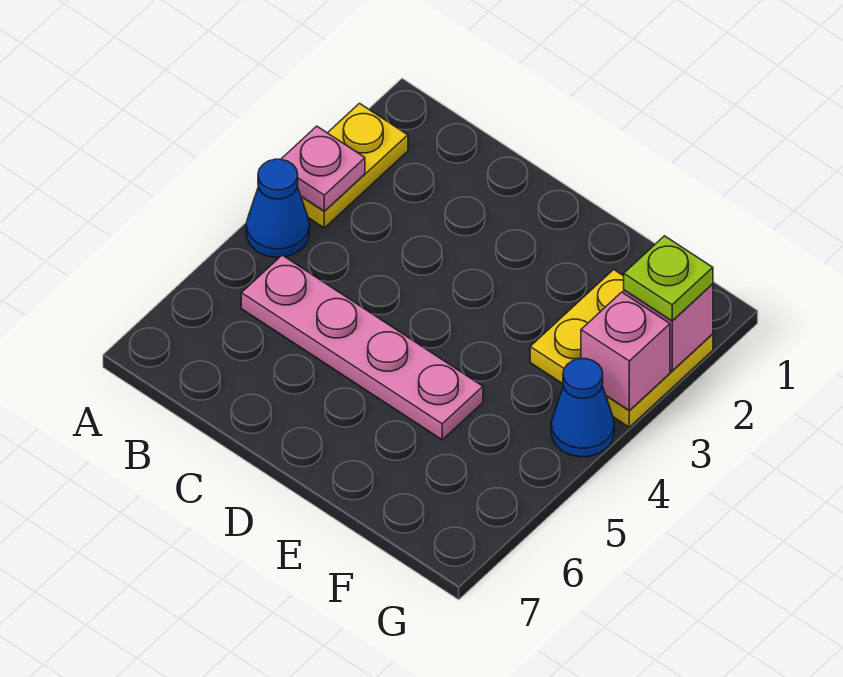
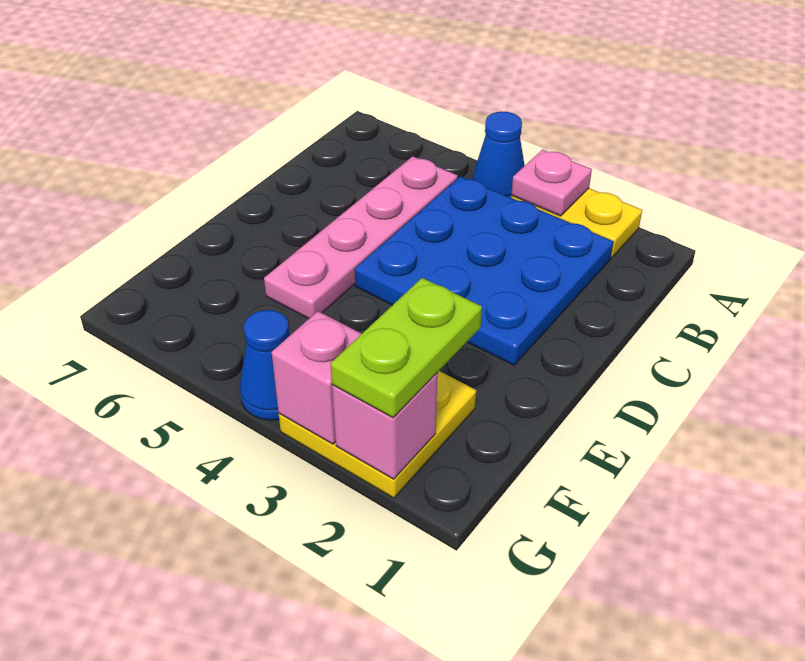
none -> blue plate B2:D4 level 1
lime plate G2 level 3 -> lime plate F2:G2 level 3

